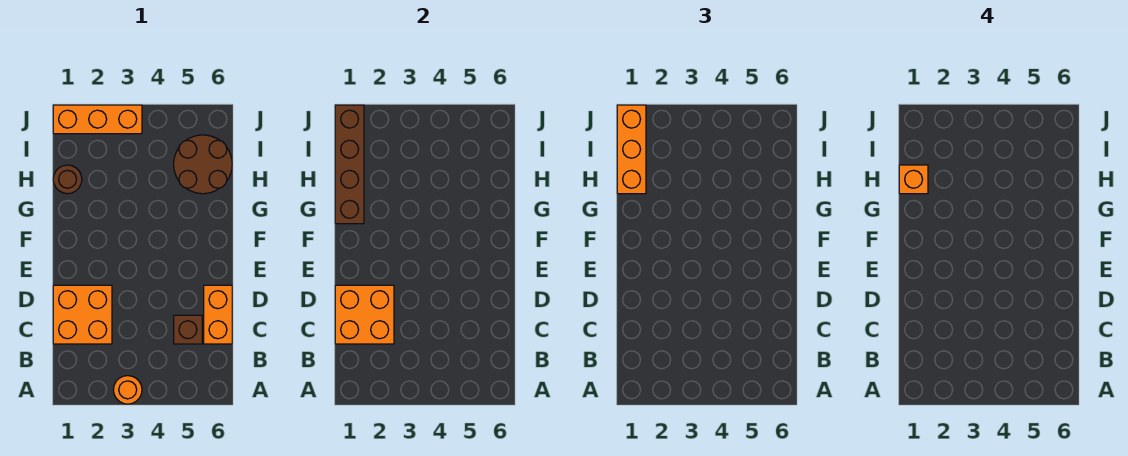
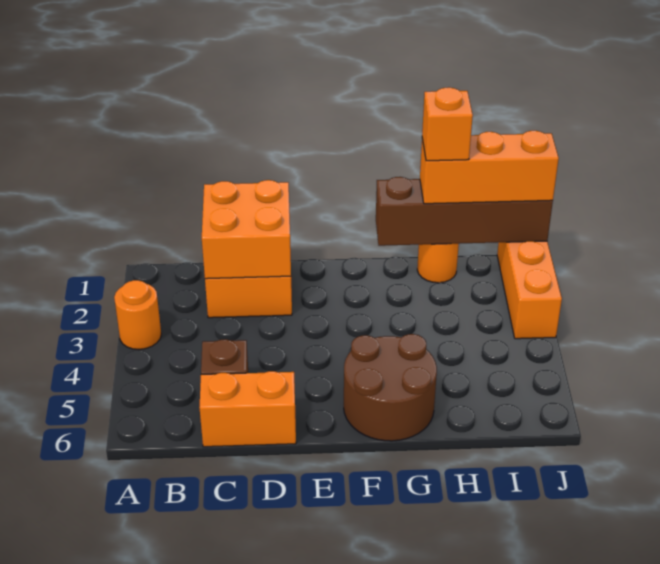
brown round brick H1 level 1 -> orange round brick H1 level 1
brown round brick H5:I6 level 1 -> brown round brick F5:G6 level 1

